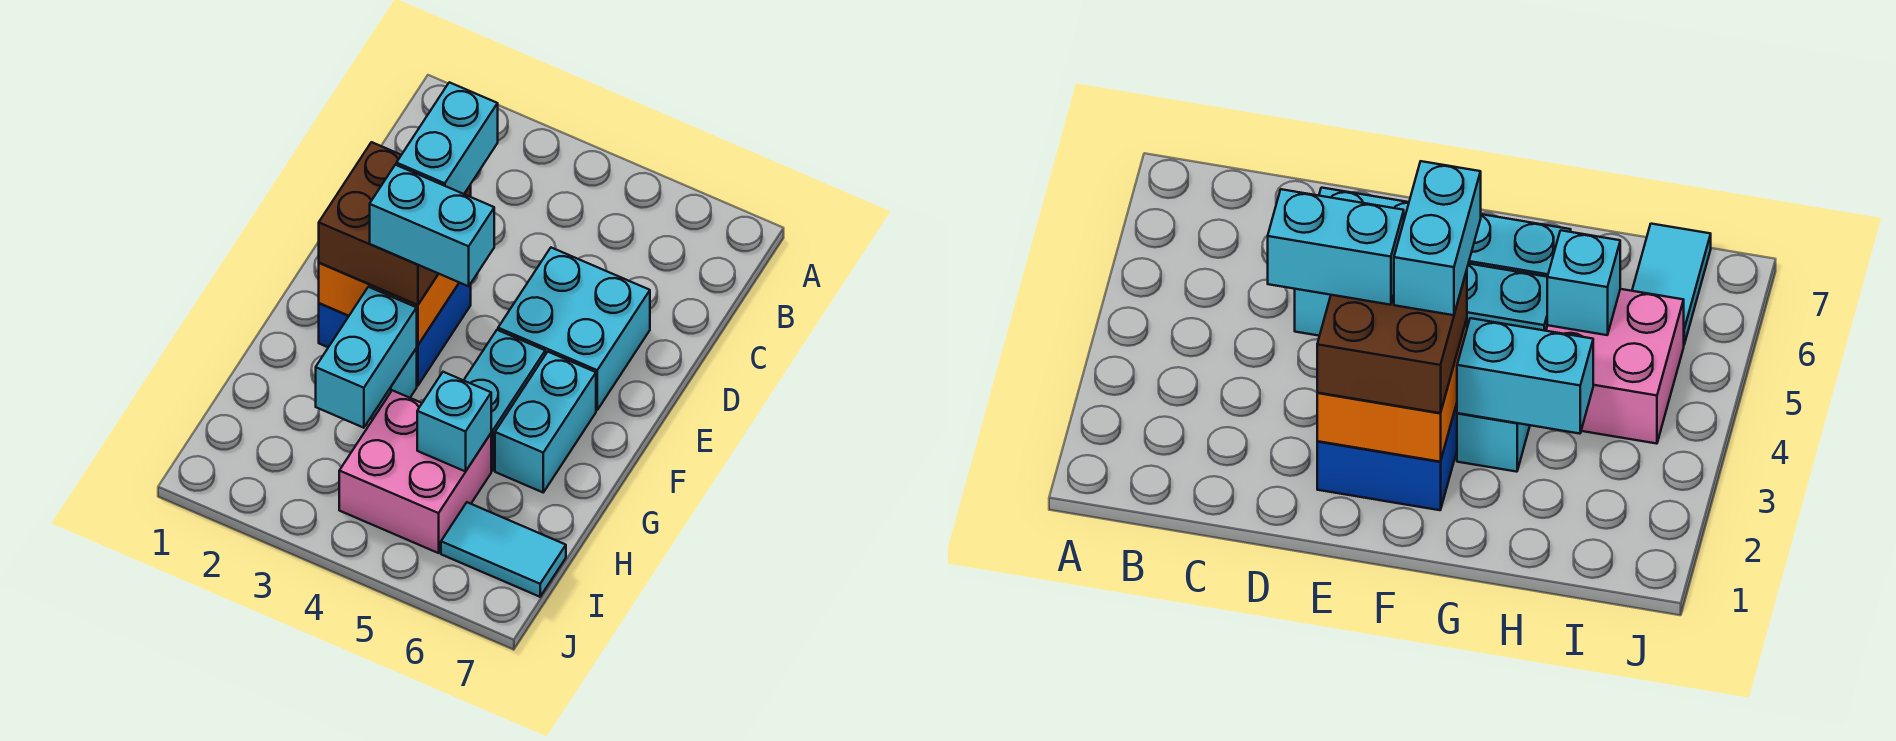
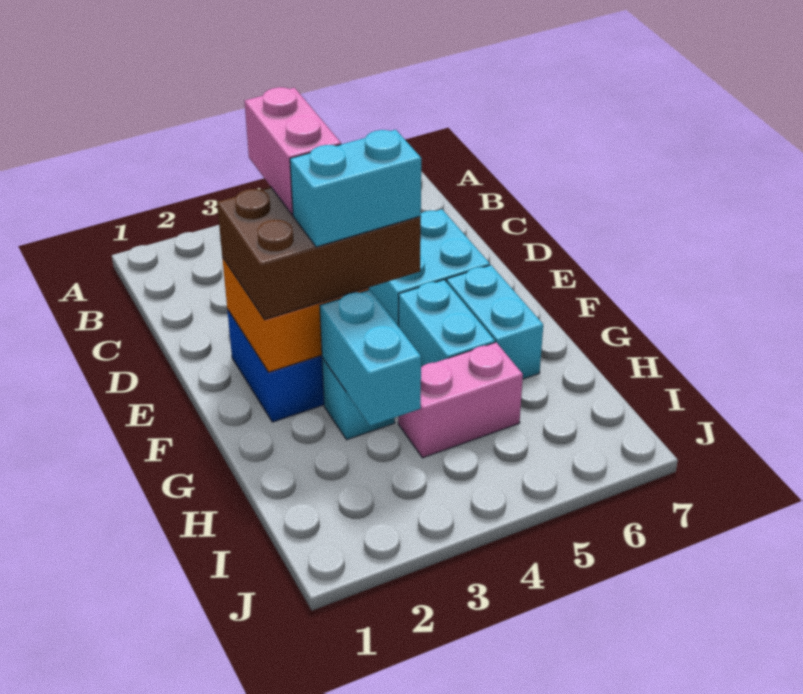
cyan brick D3:E3 level 4 -> pink brick D3:E3 level 4
brown brick E2:F3 level 3 -> brown brick E2:F4 level 3
pink brick H4:I5 level 1 -> pink brick H4:H5 level 1
cyan brick H5 level 2 -> none
cyan tile I6:I7 level 1 -> none

